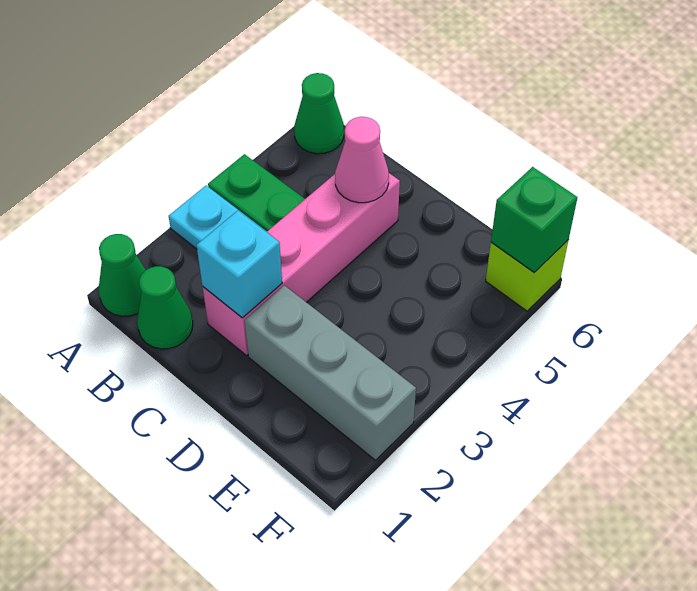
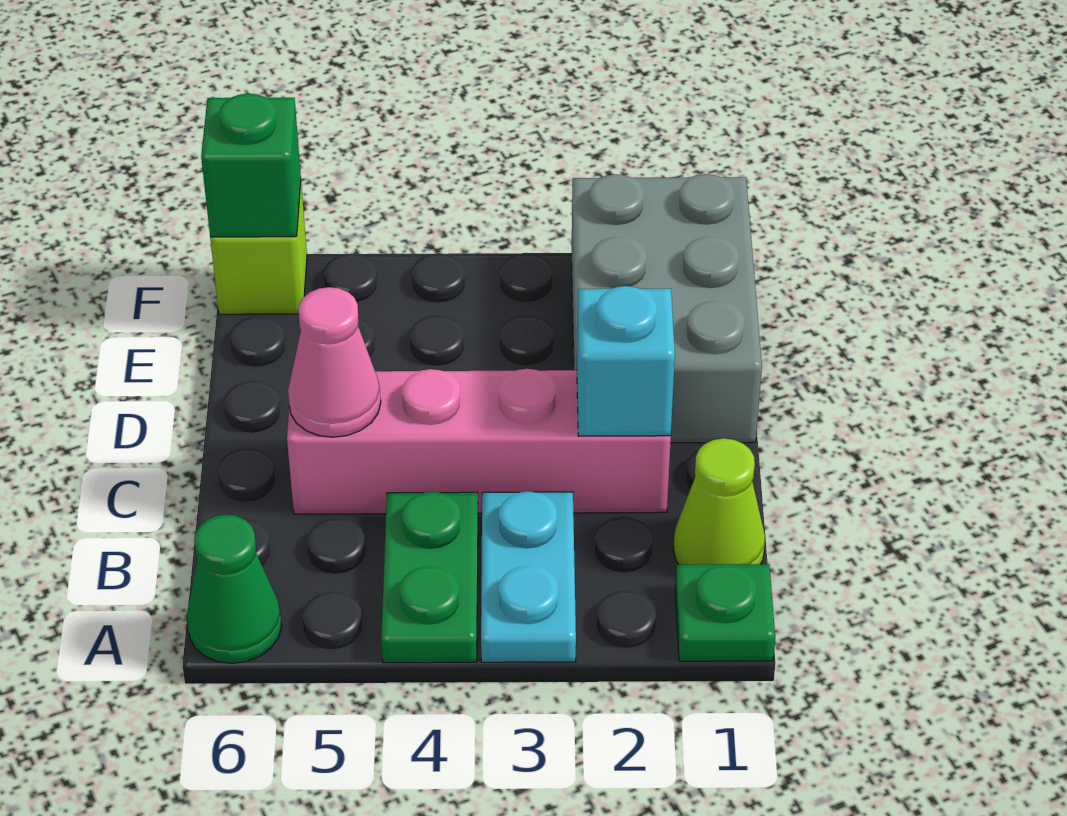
green cone A1 level 1 -> green plate A1 level 1
green cone B1 level 1 -> lime cone B1 level 1
grey brick D2:F2 level 1 -> grey brick D1:F2 level 1

